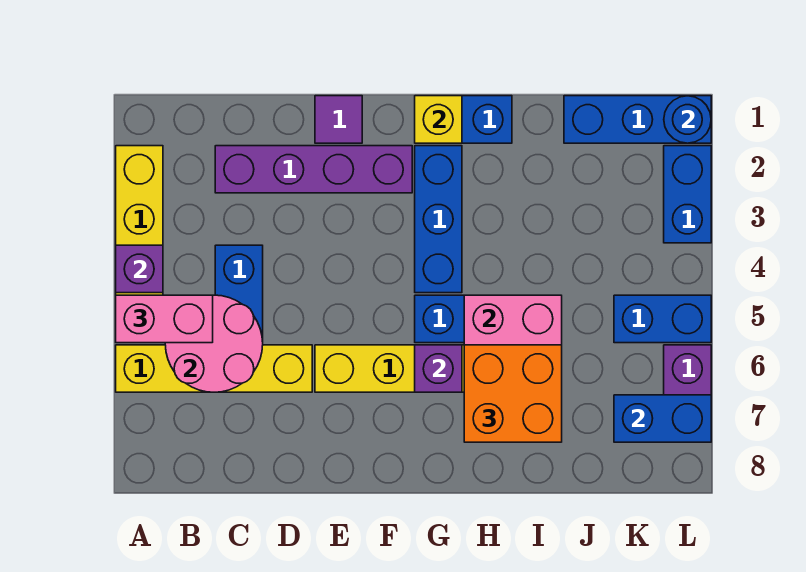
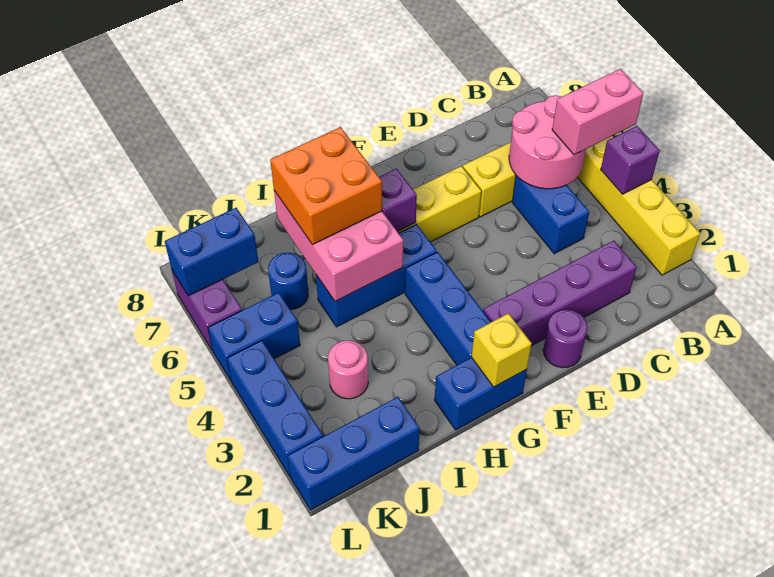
purple tile E1 level 1 -> purple round brick E1 level 1
none -> pink round brick J3 level 1
blue round brick L1 level 2 -> blue round brick J6 level 1
blue brick L2:L3 level 1 -> blue brick L2:L4 level 1

